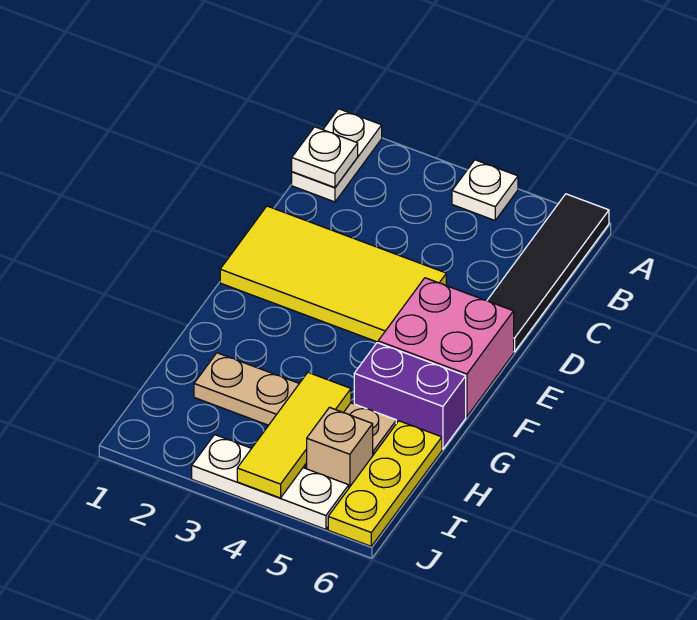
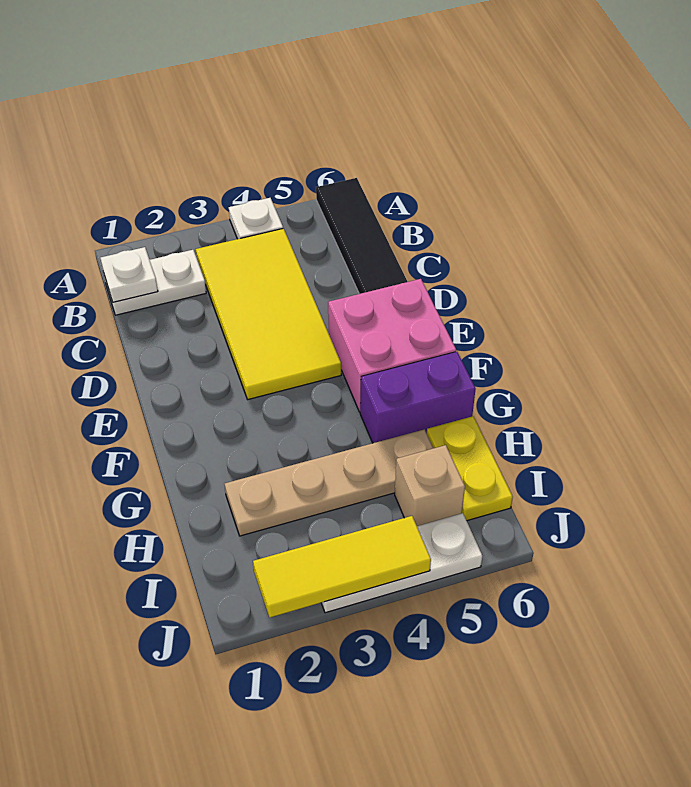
white plate A1:B1 level 1 -> white plate B1:B2 level 1
yellow tile D1:E4 level 1 -> yellow tile B3:E4 level 1
yellow tile H4:J4 level 2 -> yellow tile J2:J4 level 2
yellow plate H6:J6 level 1 -> yellow plate H6:I6 level 1

